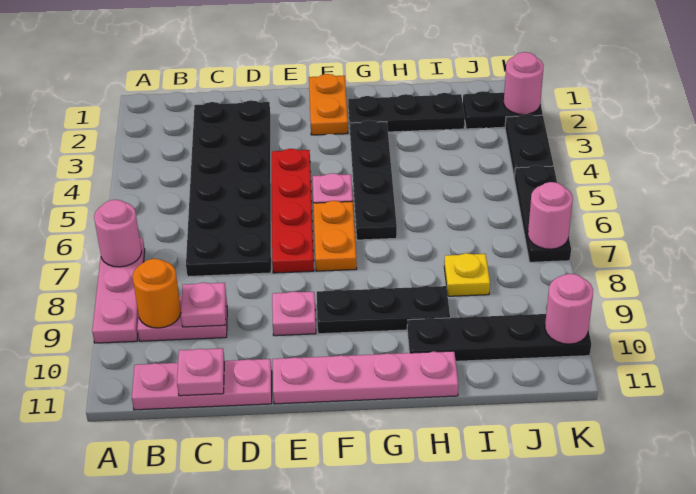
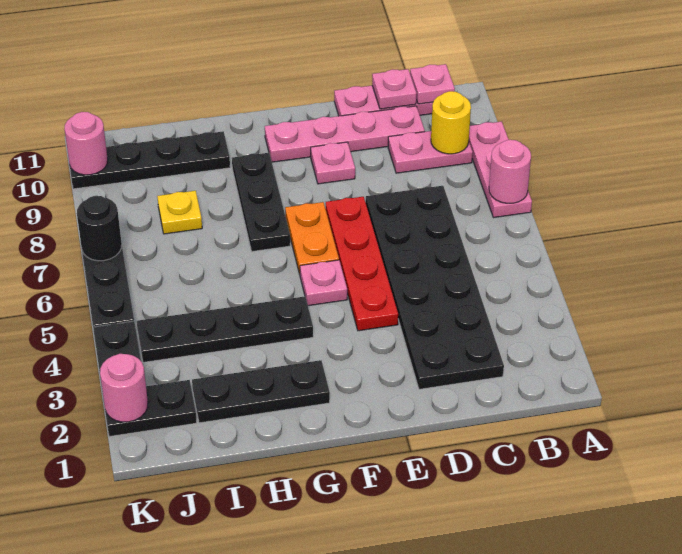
orange round brick B9 level 2 -> yellow round brick B9 level 2
pink plate C9 level 2 -> pink plate B11 level 2
pink plate E11:H11 level 1 -> pink plate C10:F10 level 1
orange plate F1:F2 level 1 -> none
black plate F9:H9 level 1 -> black plate G7:G9 level 1
black plate G3:G6 level 1 -> black plate G4:J4 level 1
pink round brick K7 level 2 -> black round brick K7 level 2

